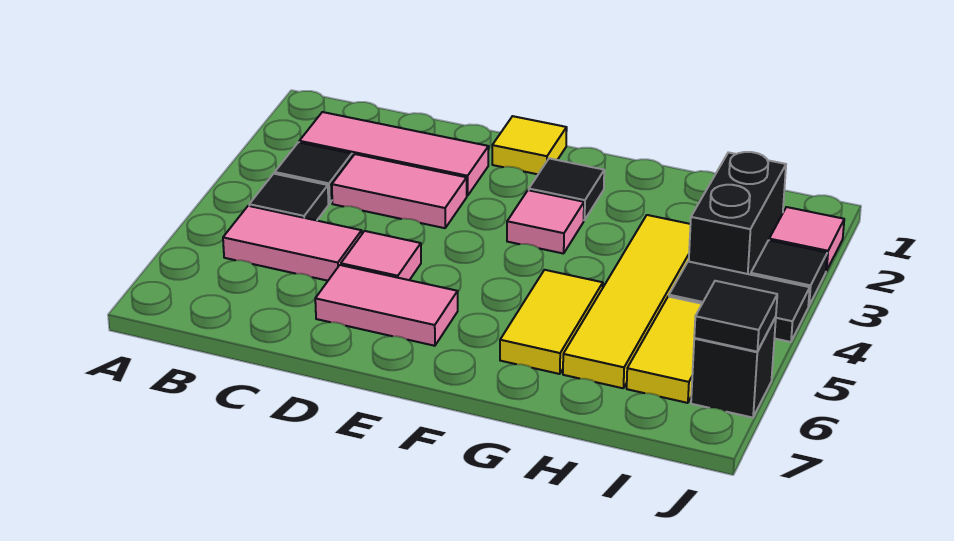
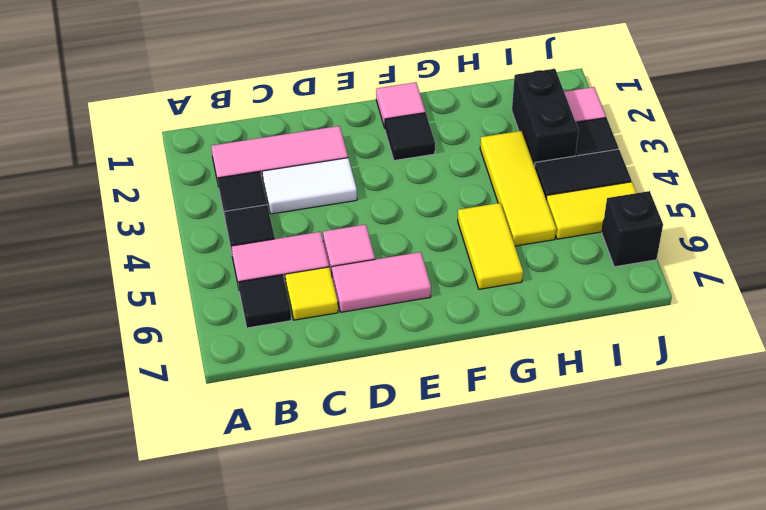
pink tile C3:D3 level 1 -> white tile C3:D3 level 1
yellow tile E1 level 1 -> yellow tile C6 level 1
pink tile F3 level 1 -> pink tile F1 level 1
yellow tile H3:H6 level 1 -> yellow tile H3:H5 level 1
yellow tile I5:I6 level 1 -> yellow tile I5:J5 level 1
black tile J6 level 2 -> black tile B6 level 1

